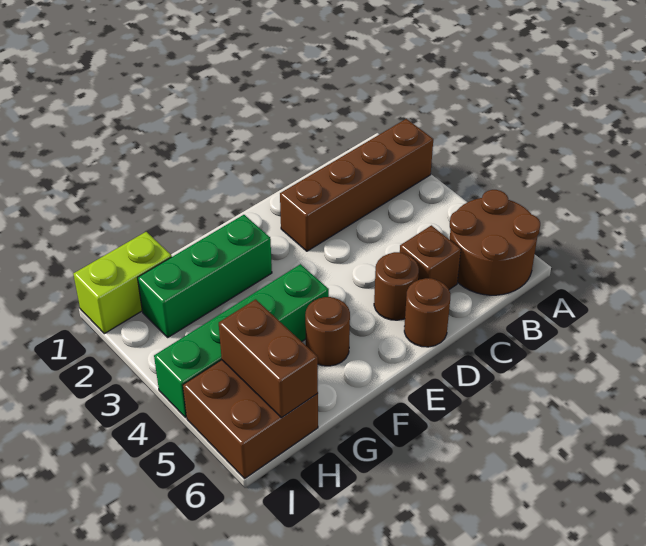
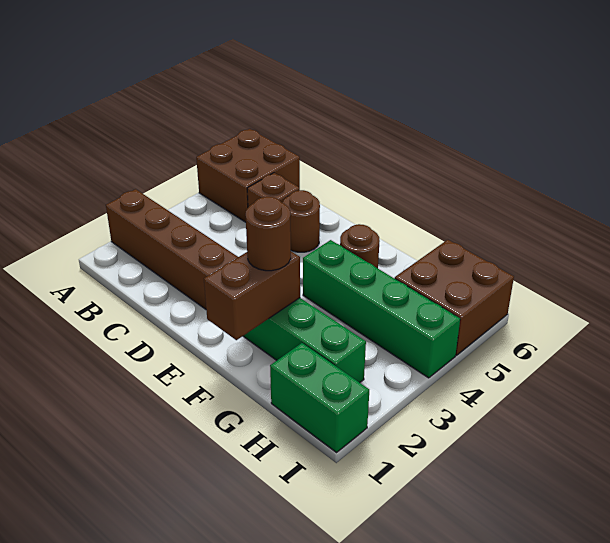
brown round brick A5:B6 level 1 -> brown brick A5:B6 level 1
brown round brick D6 level 1 -> brown round brick F2 level 3
lime brick H1:I1 level 1 -> green brick H1:I1 level 1
brown brick H5:H6 level 2 -> brown brick F1:F2 level 2

